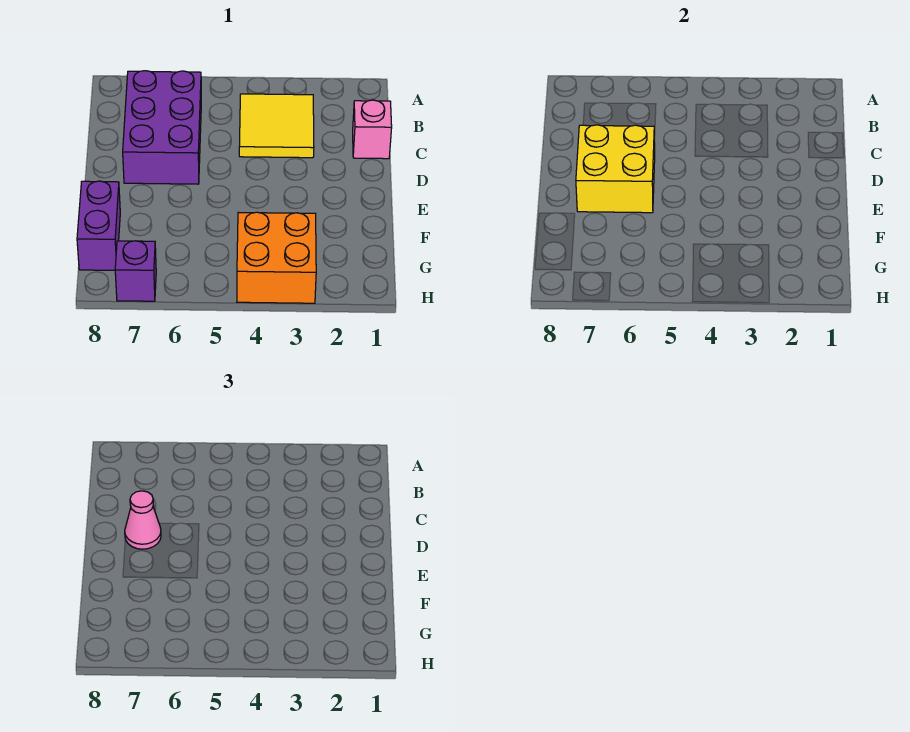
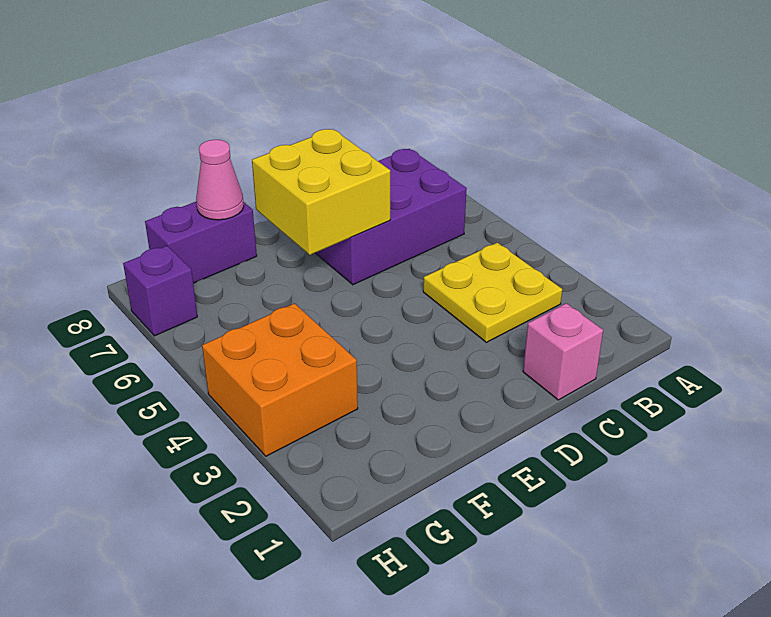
yellow tile B3:C4 level 1 -> yellow plate B3:C4 level 1
pink cone D7 level 3 -> pink cone F8 level 2

